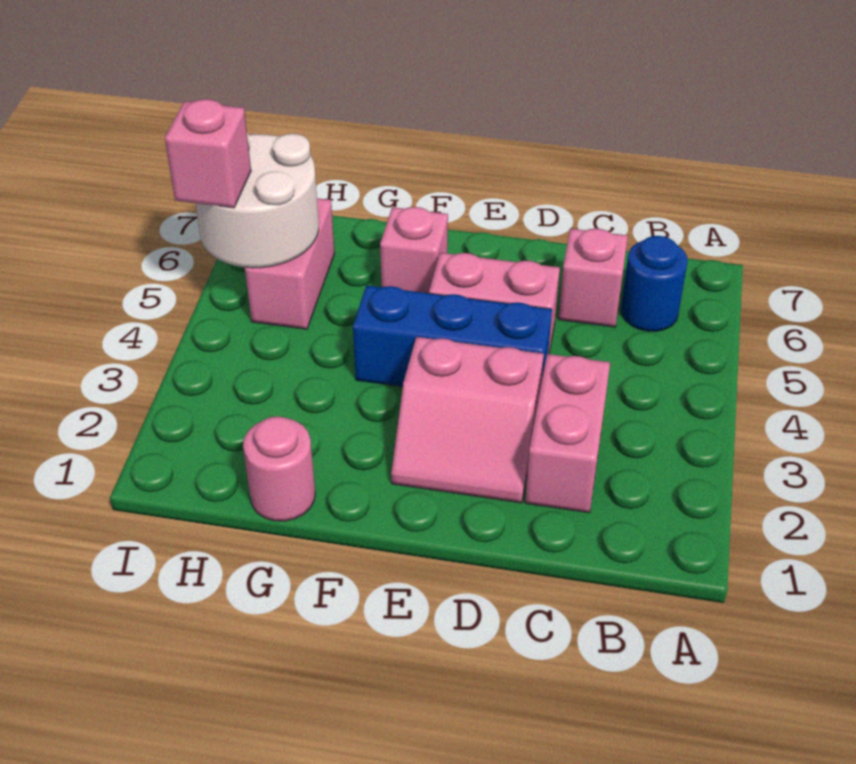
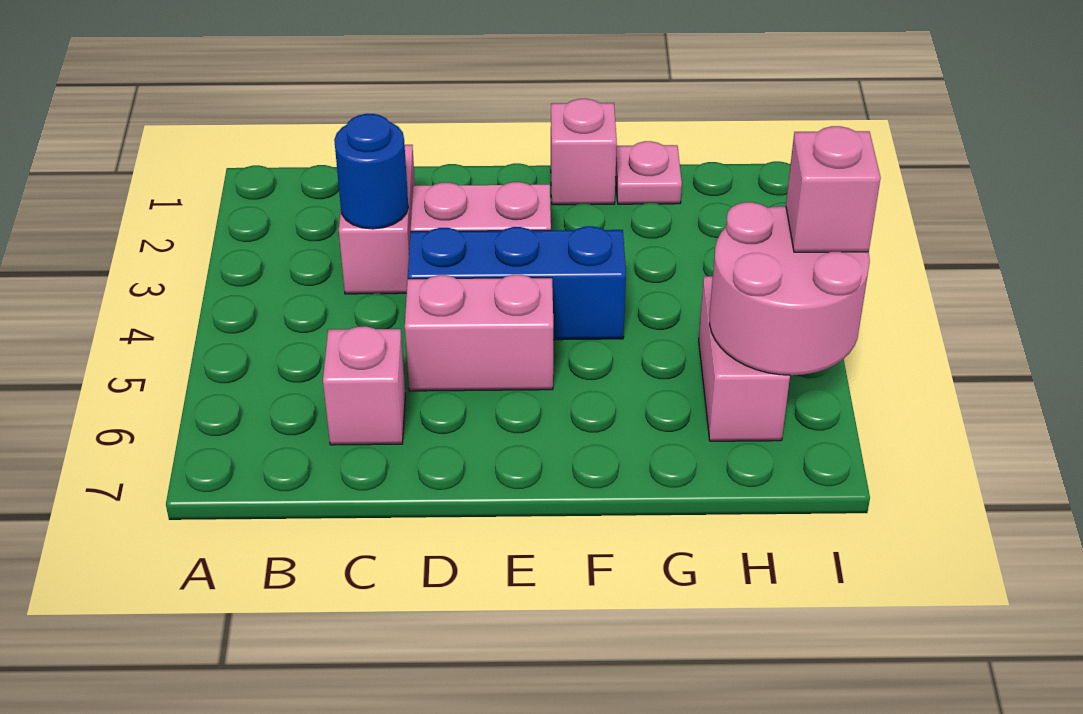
blue round brick B6 level 1 -> blue round brick C3 level 2
pink brick F6 level 1 -> pink brick F1 level 1
pink round brick G1 level 1 -> pink plate G1 level 1
white round brick H5:I6 level 2 -> pink round brick H5:I6 level 2

